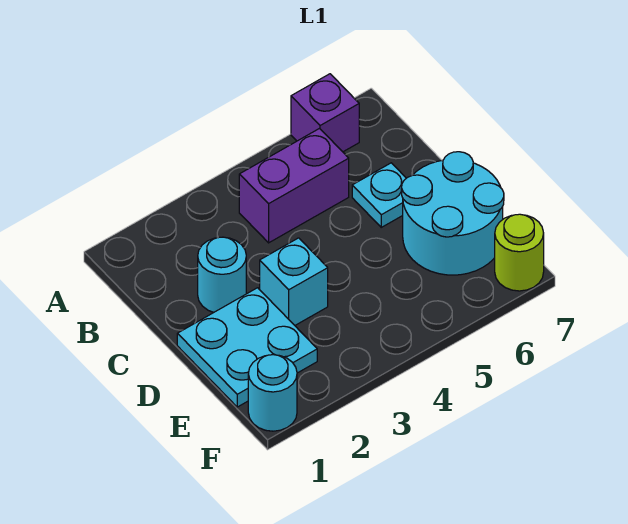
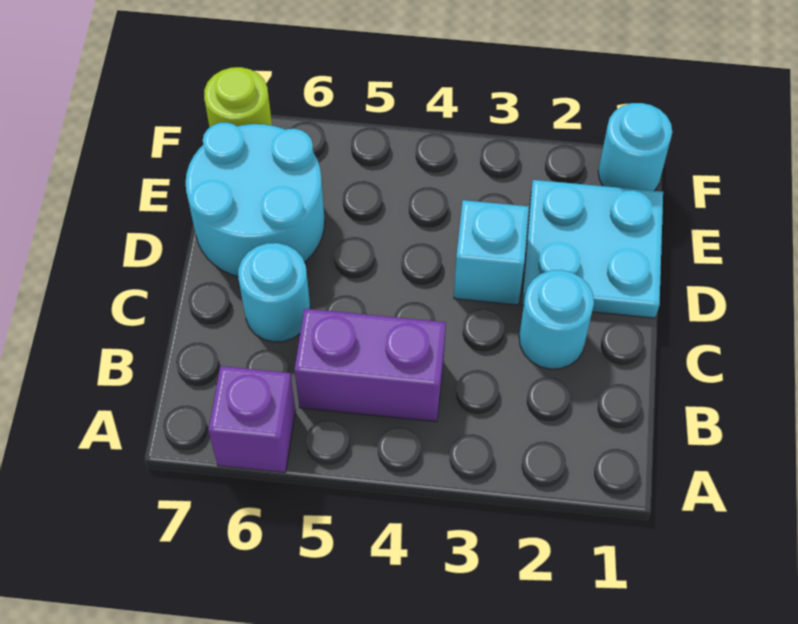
cyan plate C6 level 1 -> cyan round brick C6 level 1

